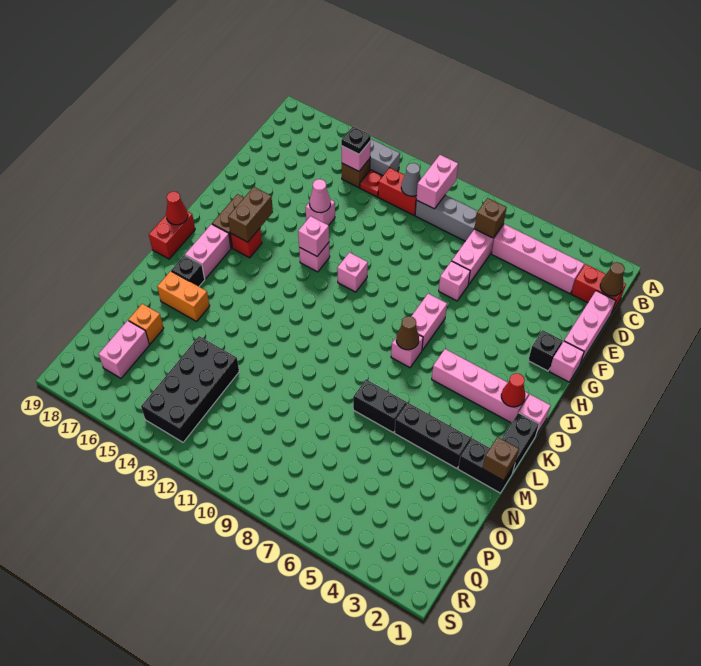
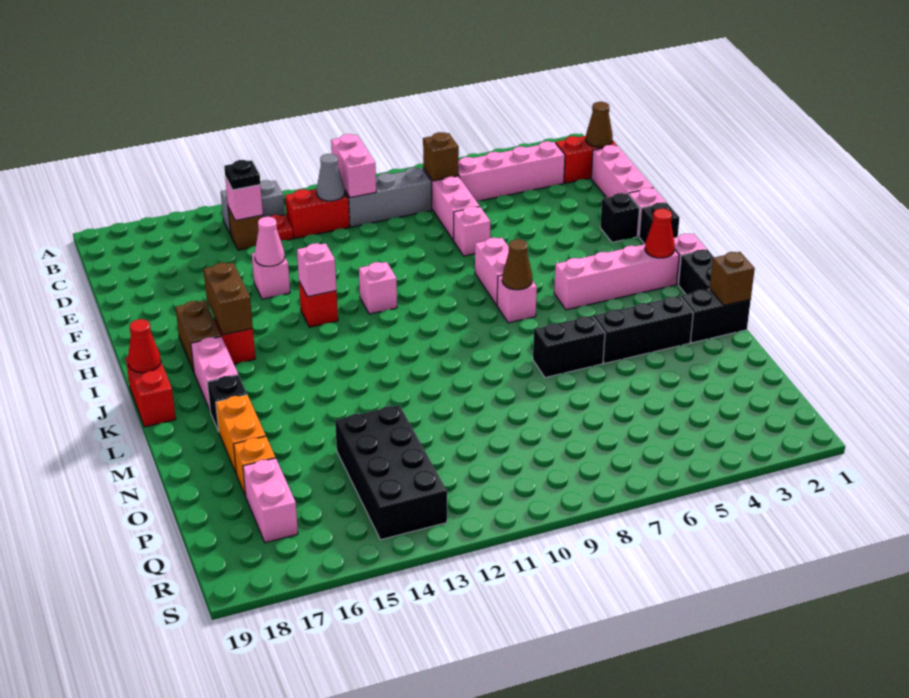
none -> black brick H1 level 1
pink brick H13 level 1 -> red brick H13 level 1
orange brick M16:M17 level 1 -> orange brick M17:N17 level 1

